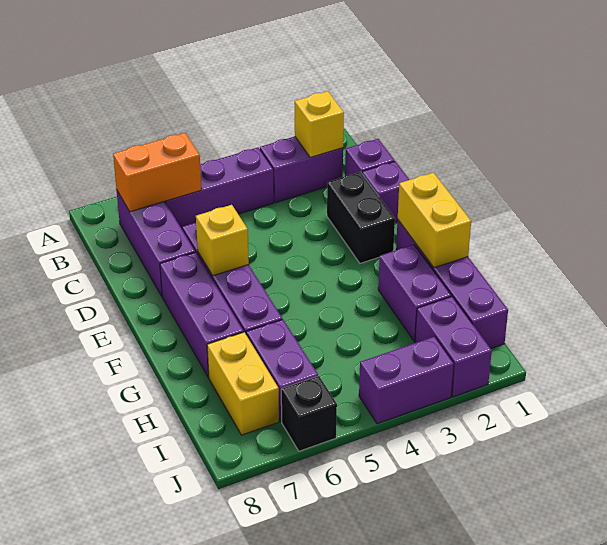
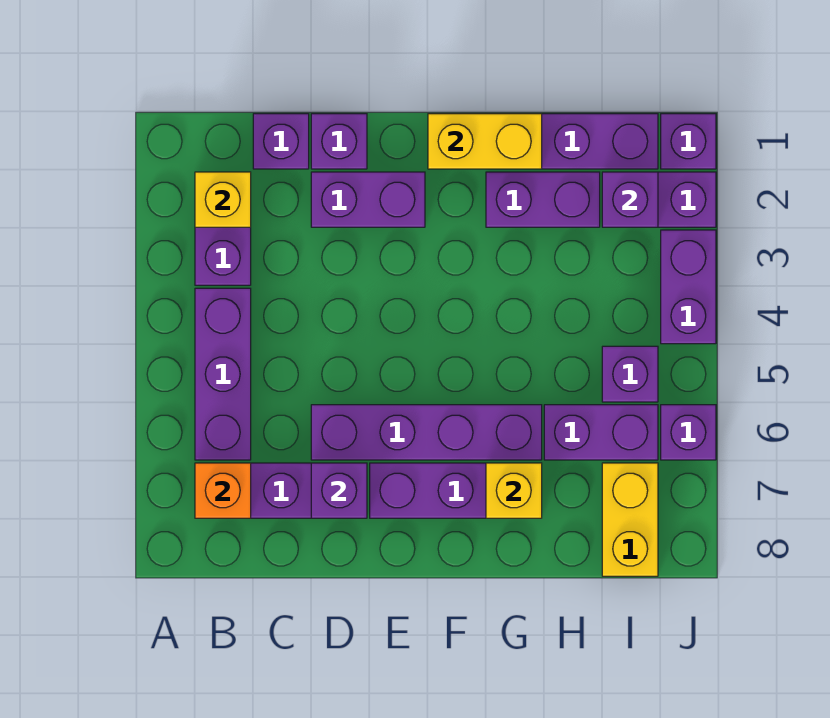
orange brick B6:B7 level 2 -> orange brick B7 level 2
black brick D2:E2 level 1 -> purple brick D2:E2 level 1
none -> purple brick D7 level 2
yellow brick E6 level 2 -> yellow brick G7 level 2
yellow brick H7:I7 level 1 -> yellow brick I7:I8 level 1
none -> purple brick I2 level 2
none -> purple brick I5 level 1
none -> purple brick J1 level 1
black brick J6 level 1 -> purple brick J6 level 1

